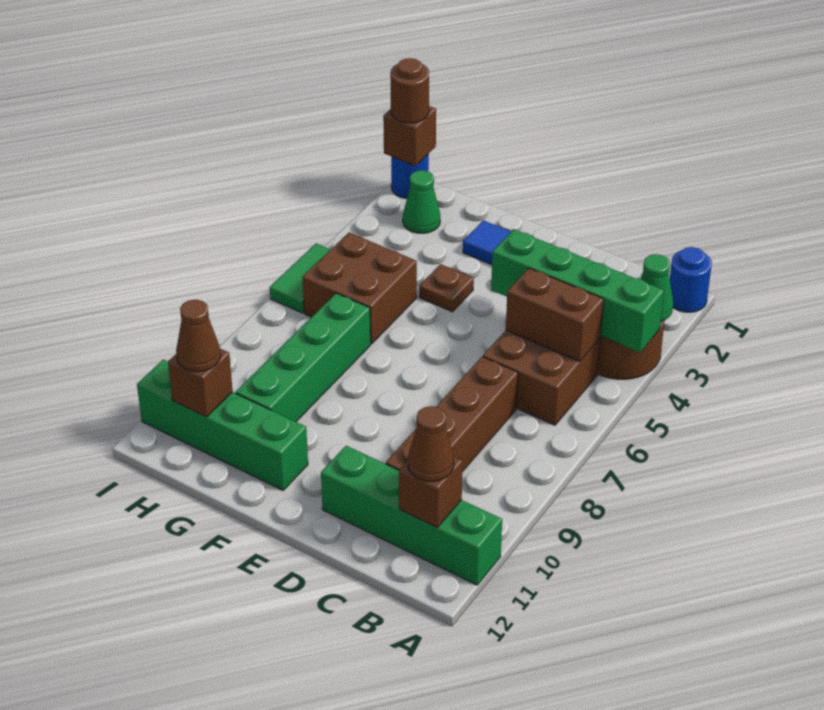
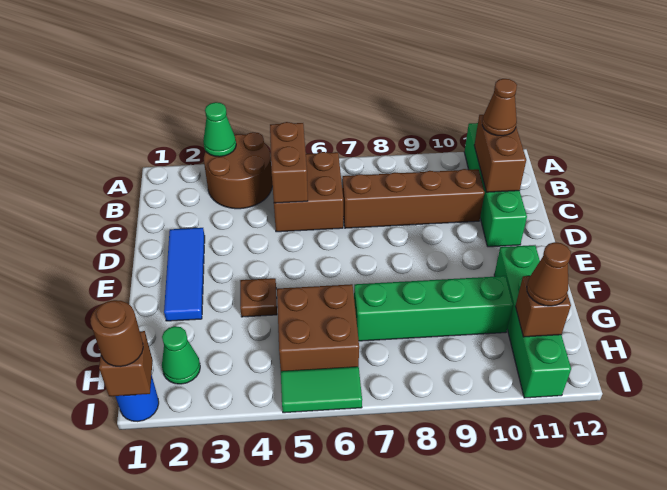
blue round brick A1 level 1 -> none
green brick A4:D4 level 2 -> none
brown brick B11 level 2 -> brown brick B11:C11 level 2

